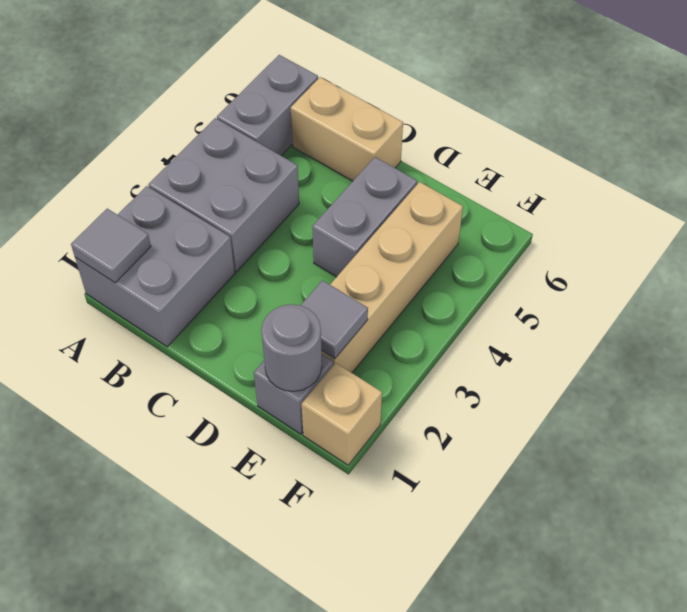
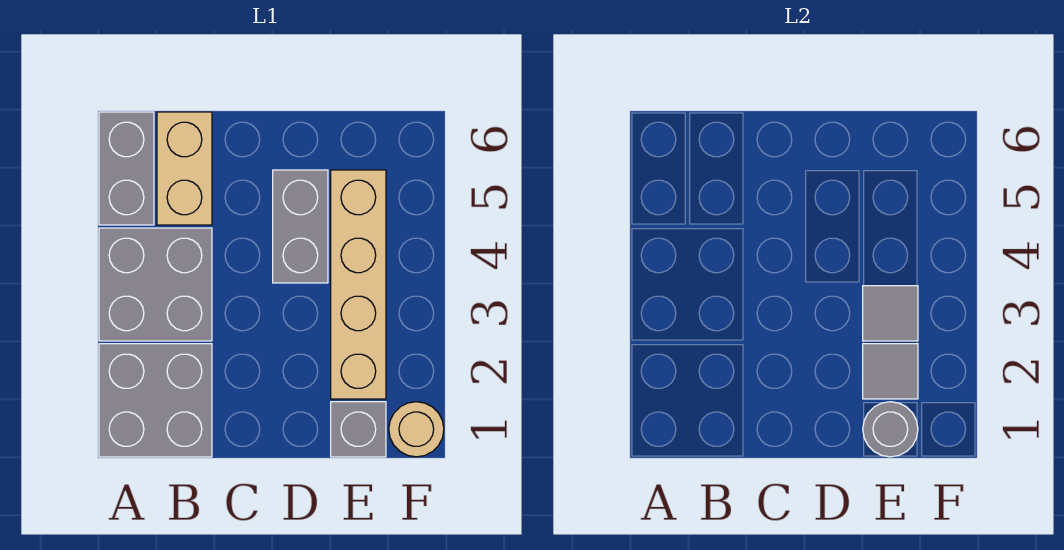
grey tile A1 level 2 -> grey tile E3 level 2
tan brick B6:C6 level 1 -> tan brick B5:B6 level 1
tan brick F1 level 1 -> tan round brick F1 level 1

